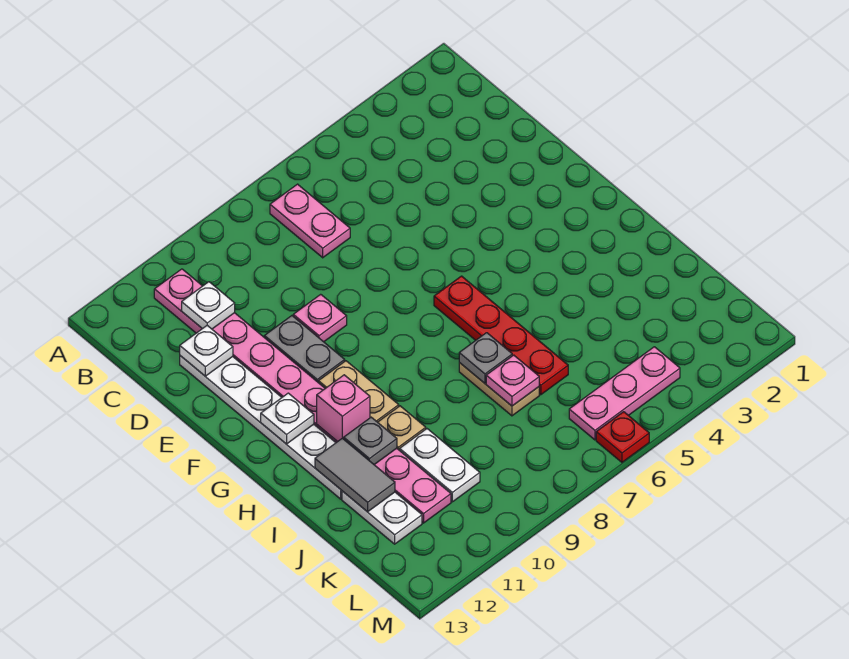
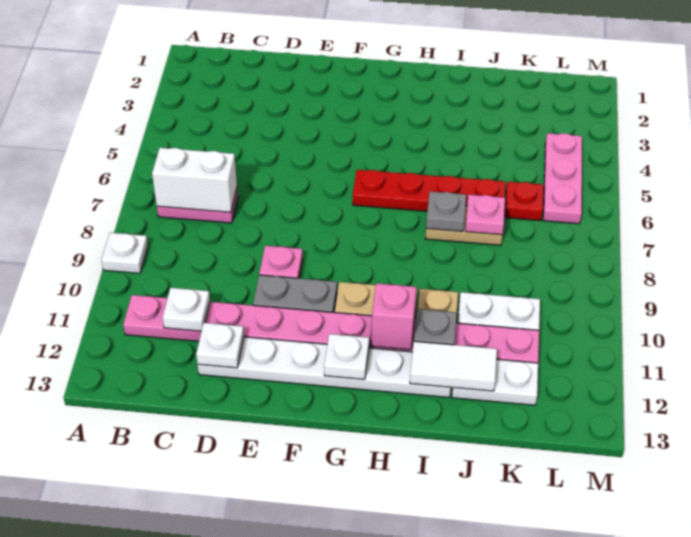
none -> white plate A9 level 1
none -> white brick B7:C7 level 2
grey tile I12:J12 level 2 -> white tile I12:J12 level 2
red plate M6 level 1 -> red plate K6 level 1

